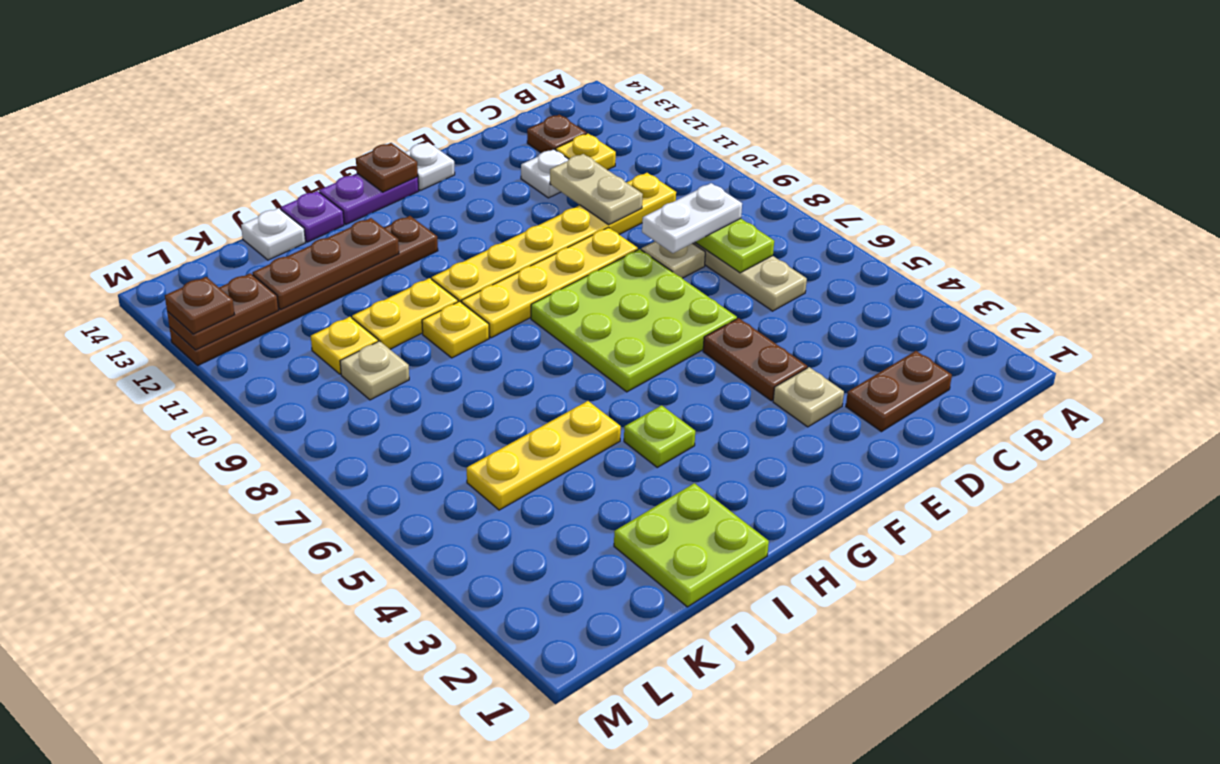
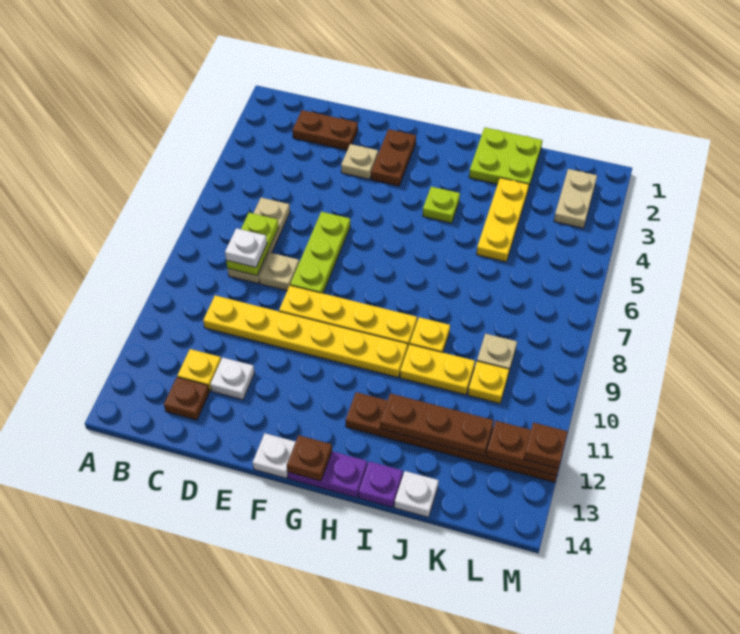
white plate C8:D8 level 3 -> white plate C8 level 3
tan plate D10:D11 level 2 -> tan plate L2:L3 level 1
brown plate E4:E5 level 1 -> brown plate F2:F3 level 1
lime plate E6:G8 level 1 -> lime plate E6:E8 level 1
yellow plate I5:K5 level 1 -> yellow plate J3:J5 level 1

